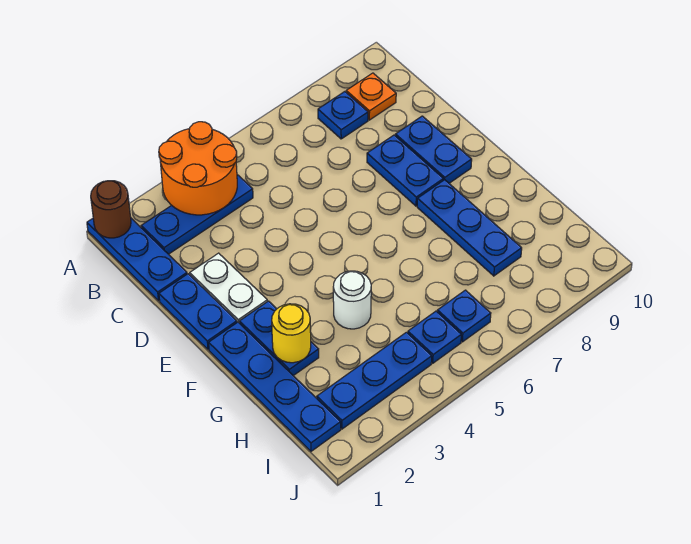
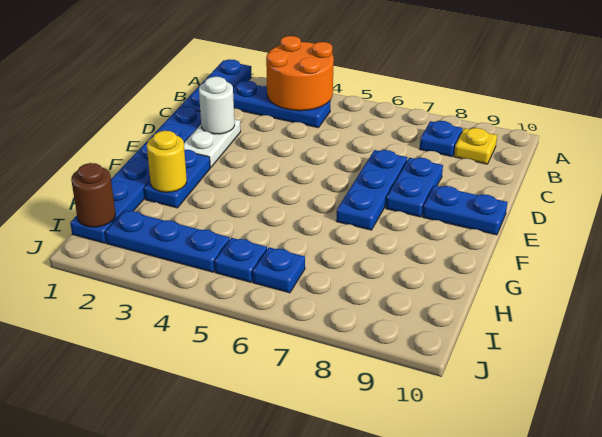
brown round brick A1 level 2 -> brown round brick I1 level 2
orange plate B9 level 1 -> yellow plate B9 level 1
blue plate D9:E9 level 1 -> blue plate E9:E10 level 1
blue plate F8:H8 level 1 -> blue plate D7:F7 level 1
white round brick G4 level 1 -> white round brick D2 level 2

